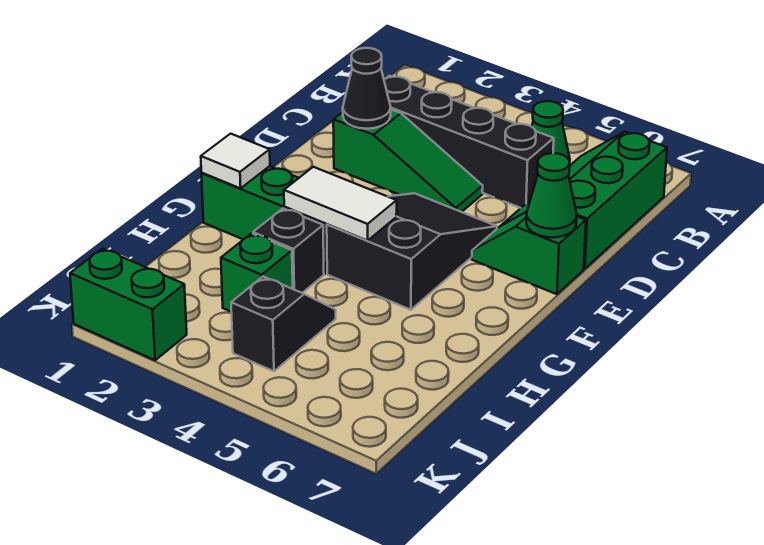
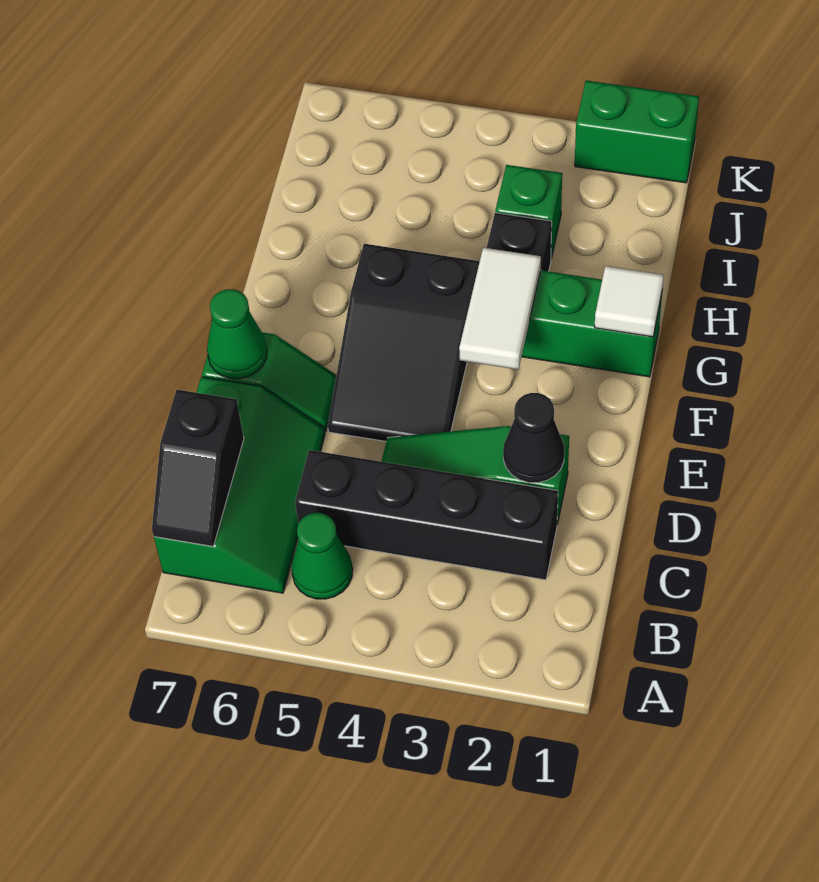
white tile G3:G4 level 2 -> white tile F3:G3 level 2
black slope I4:J4 level 1 top J -> black slope B7:C7 level 2 top C

